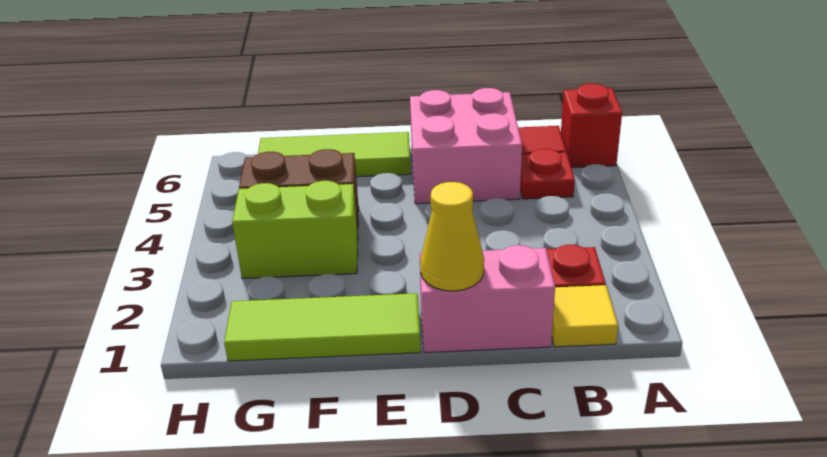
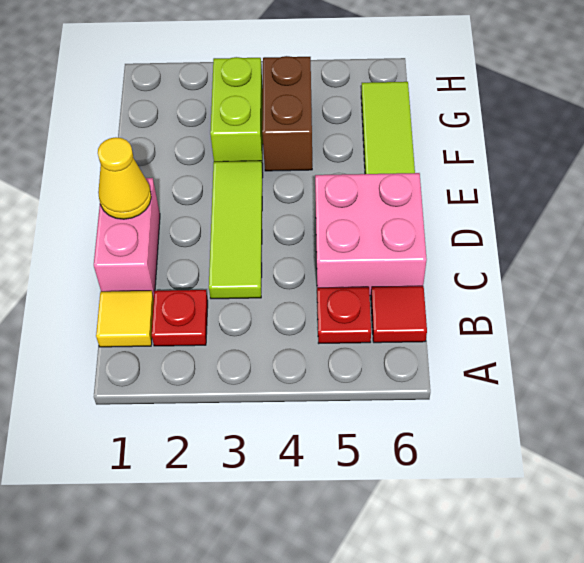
red brick A6 level 1 -> none
lime tile E1:G1 level 1 -> lime tile C3:E3 level 1

